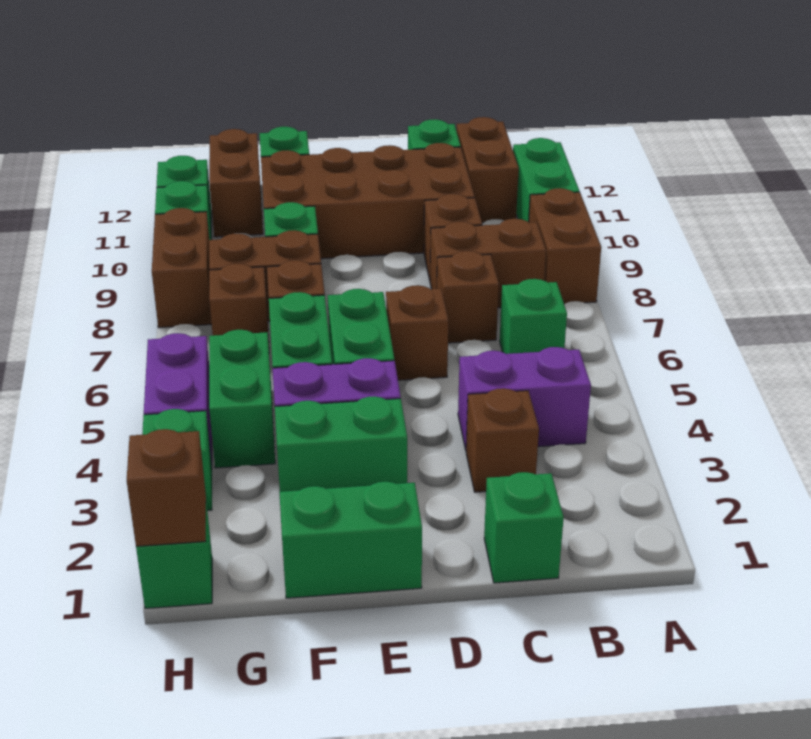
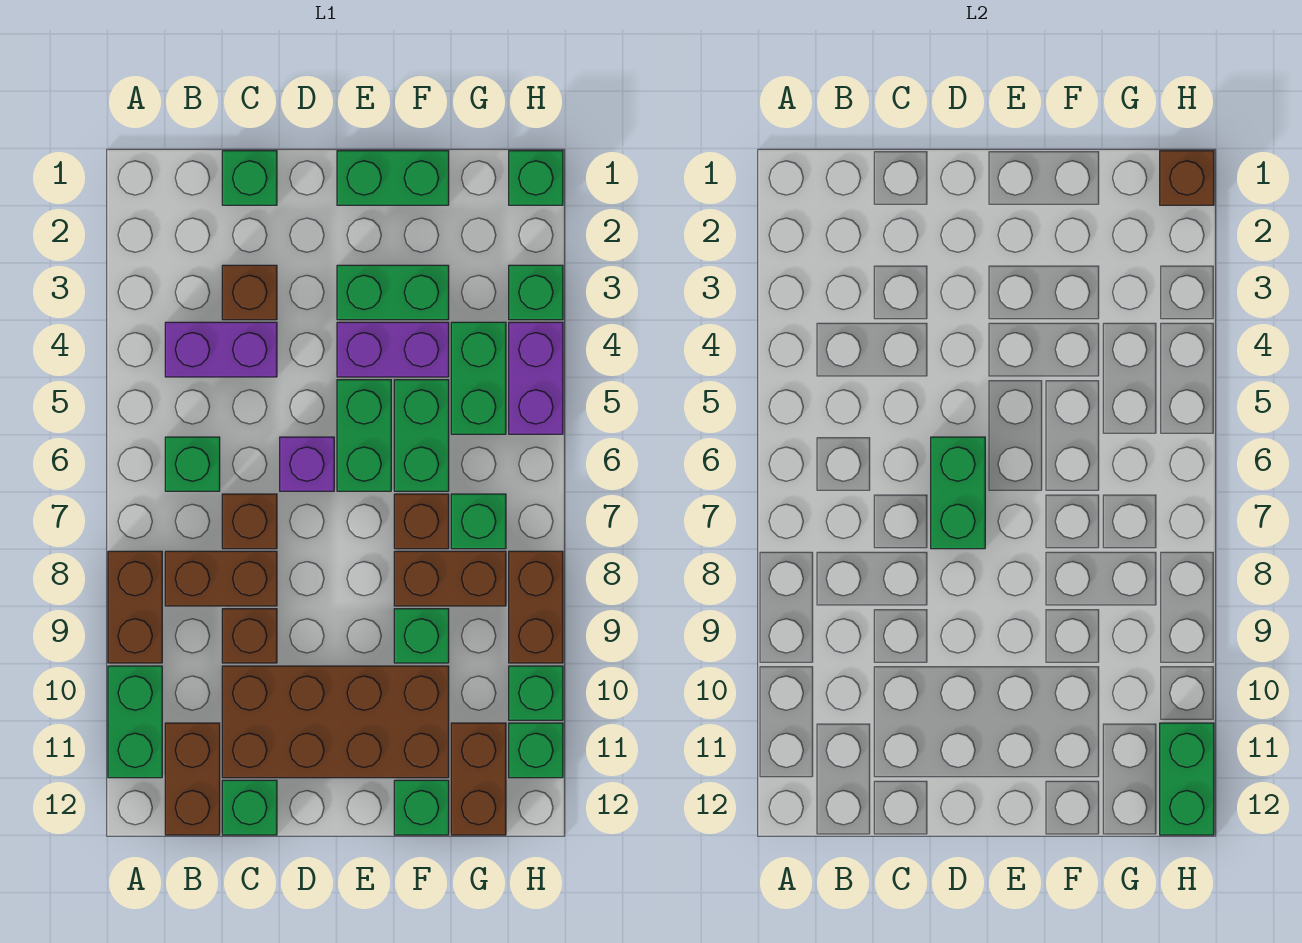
brown brick D6 level 1 -> purple brick D6 level 1
none -> green brick D6:D7 level 2
brown brick G7 level 1 -> green brick G7 level 1
none -> green brick H11:H12 level 2

